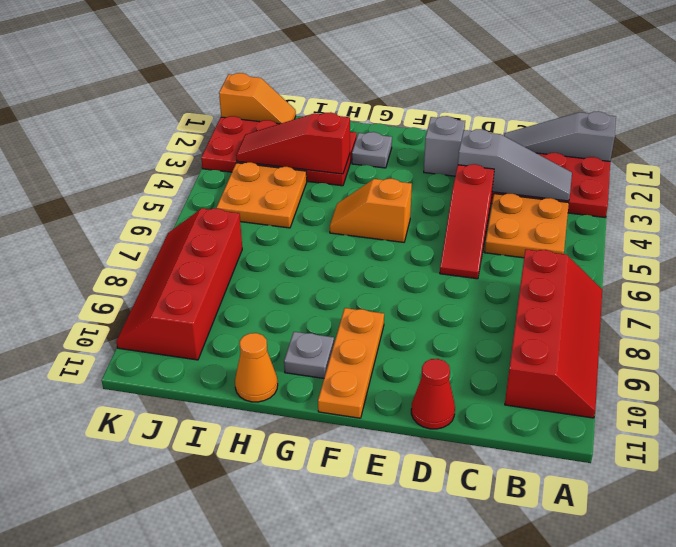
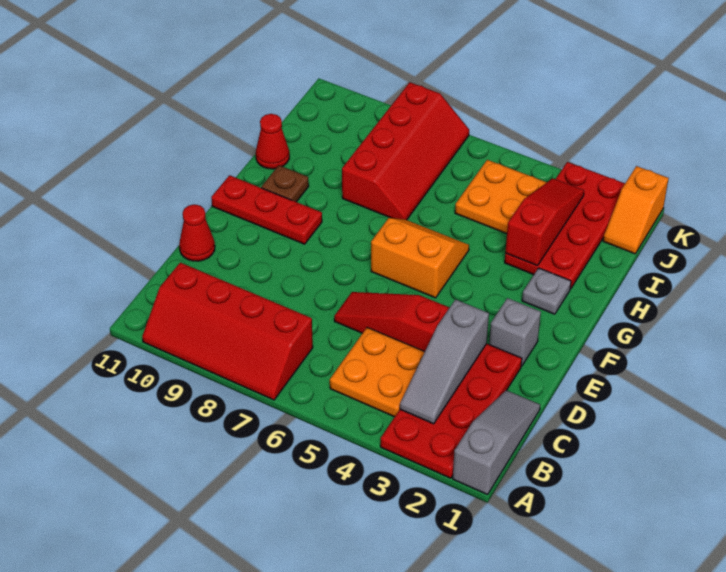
orange slope F5:G5 level 1 top F -> orange slope F5:G6 level 1 top F
orange plate F9:F11 level 1 -> red plate F9:F11 level 1
grey plate G10 level 1 -> brown plate G10 level 1
orange cone H11 level 1 -> red cone H11 level 1
red slope J7:K10 level 1 top J -> red slope H7:K8 level 1 top 8

